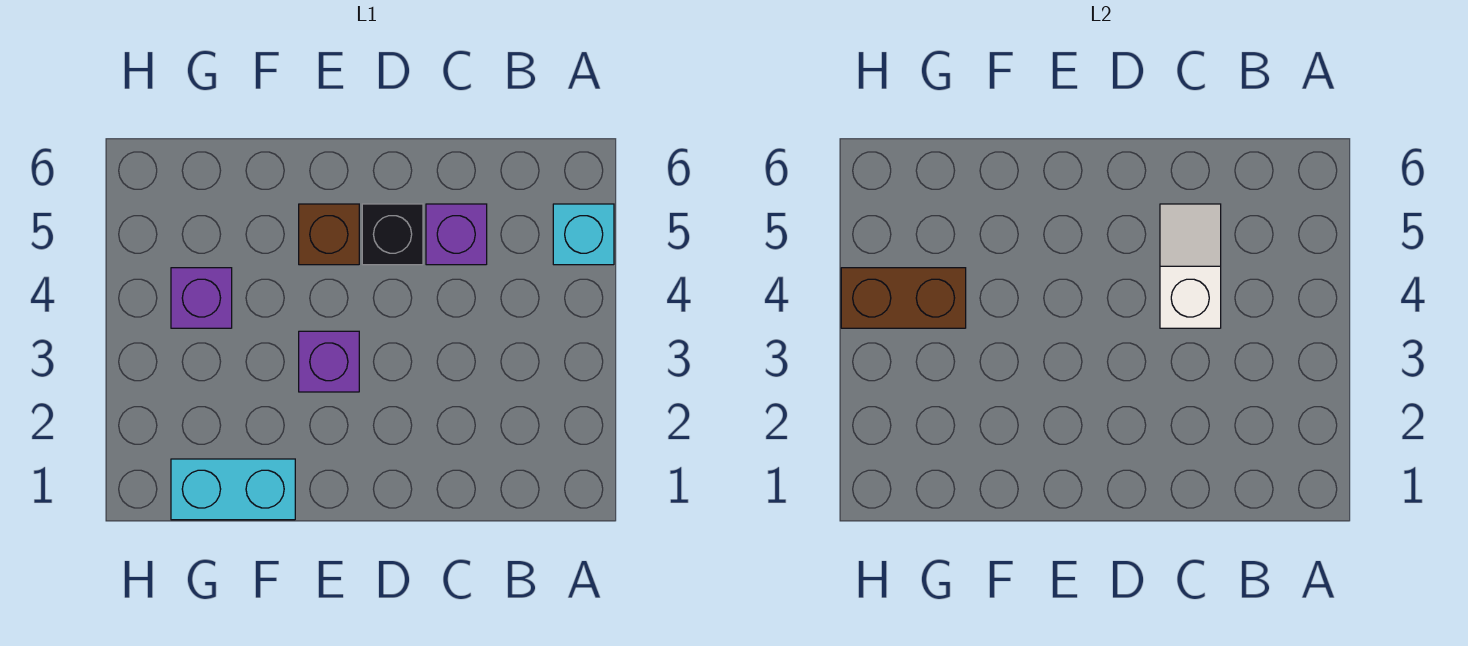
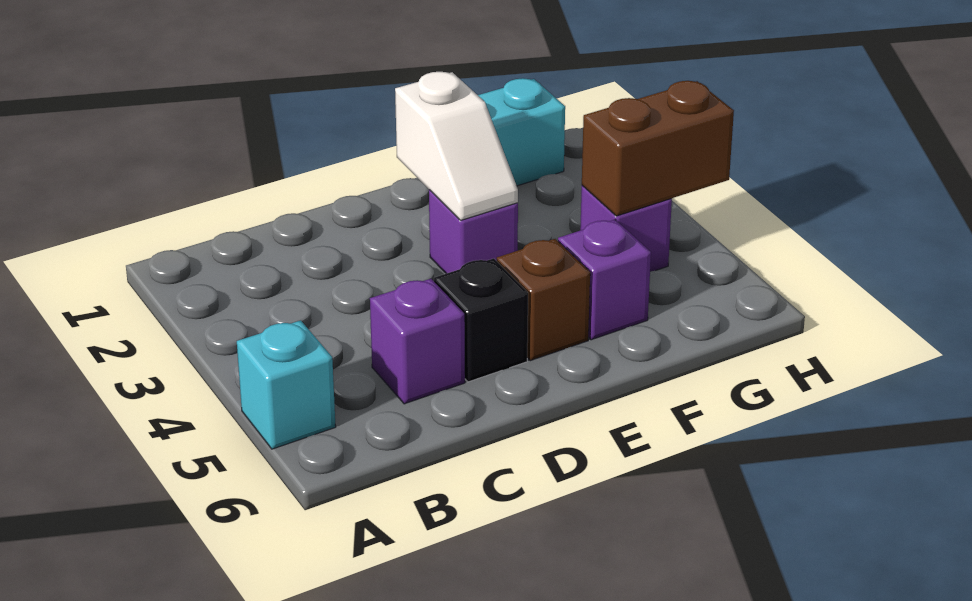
white slope C4:C5 level 2 top 4 -> white slope E2:E3 level 2 top 2
none -> purple brick F5 level 1

